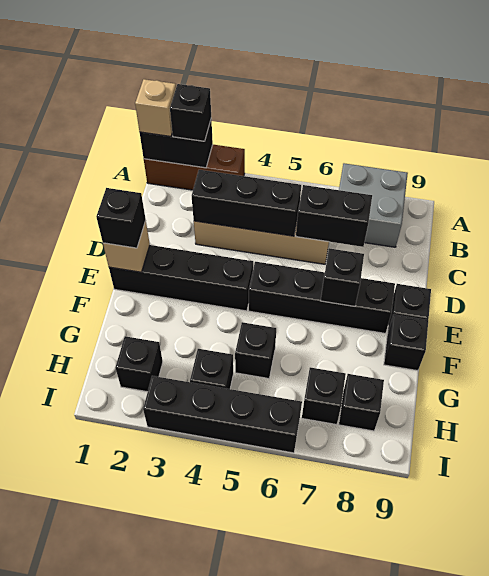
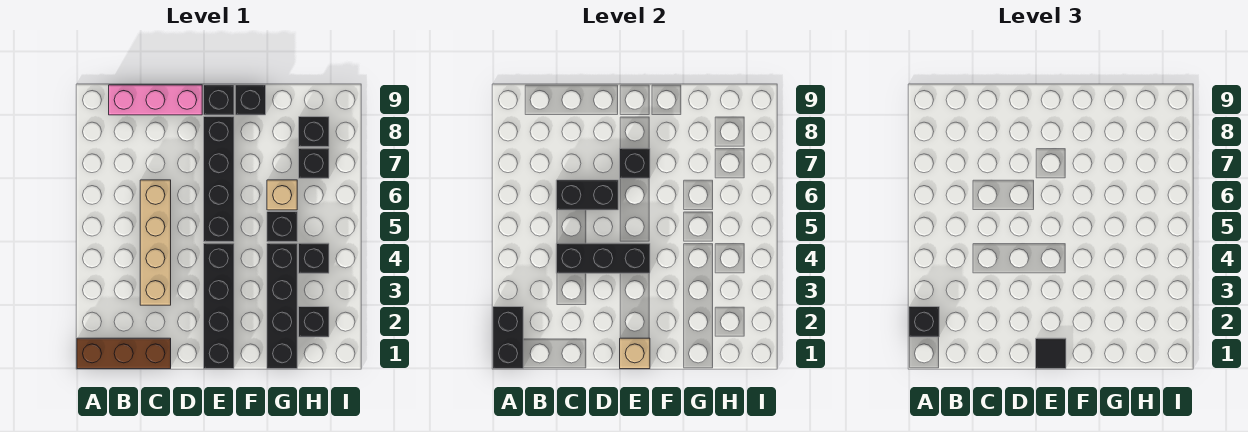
brown brick A1:A3 level 1 -> brown brick A1:C1 level 1
tan brick A1 level 3 -> tan brick G6 level 1
grey brick A7:B8 level 1 -> none
none -> pink brick B9:D9 level 1
black brick C3:C5 level 2 -> black brick C4:E4 level 2
black brick C6:C7 level 2 -> black brick C6:D6 level 2
black brick E1 level 3 -> black tile E1 level 3
black brick I3:I6 level 1 -> black brick G1:G4 level 1

